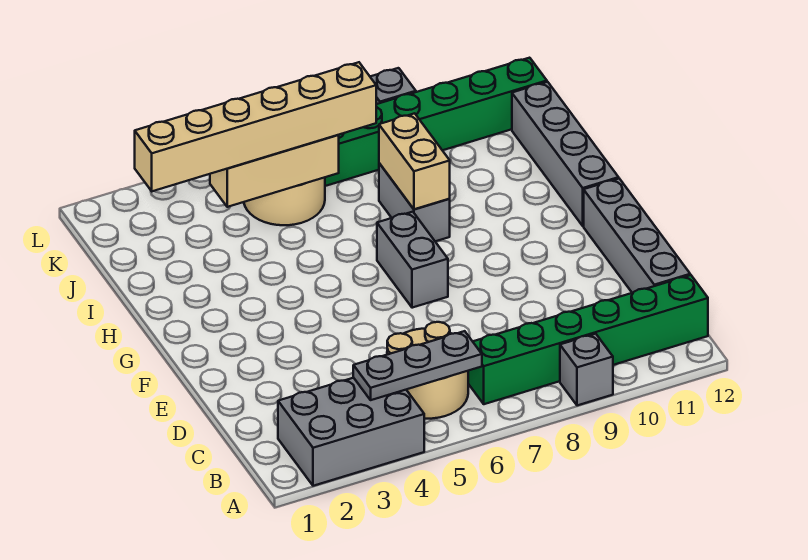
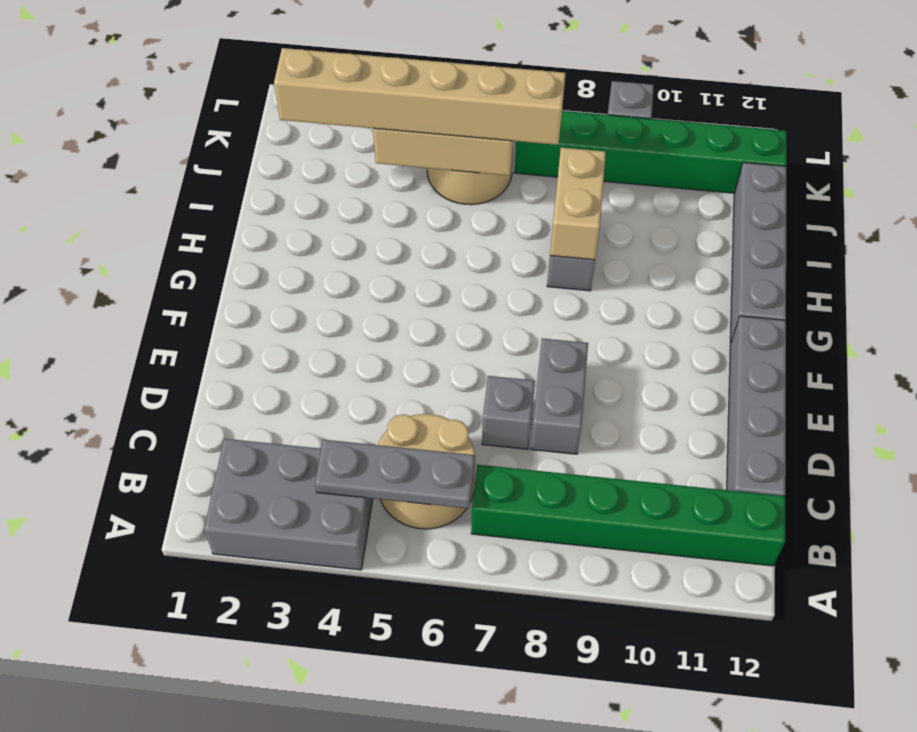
grey brick A9 level 1 -> grey brick D7 level 1
grey brick F7:G7 level 1 -> grey brick D8:E8 level 1

